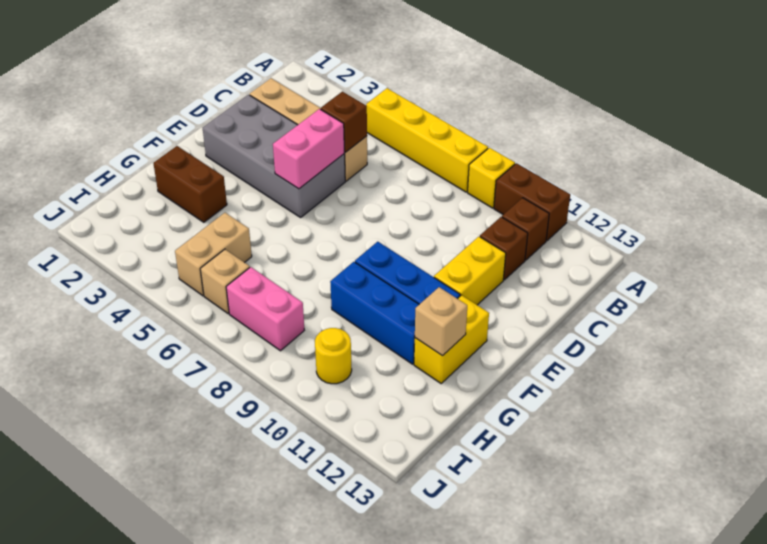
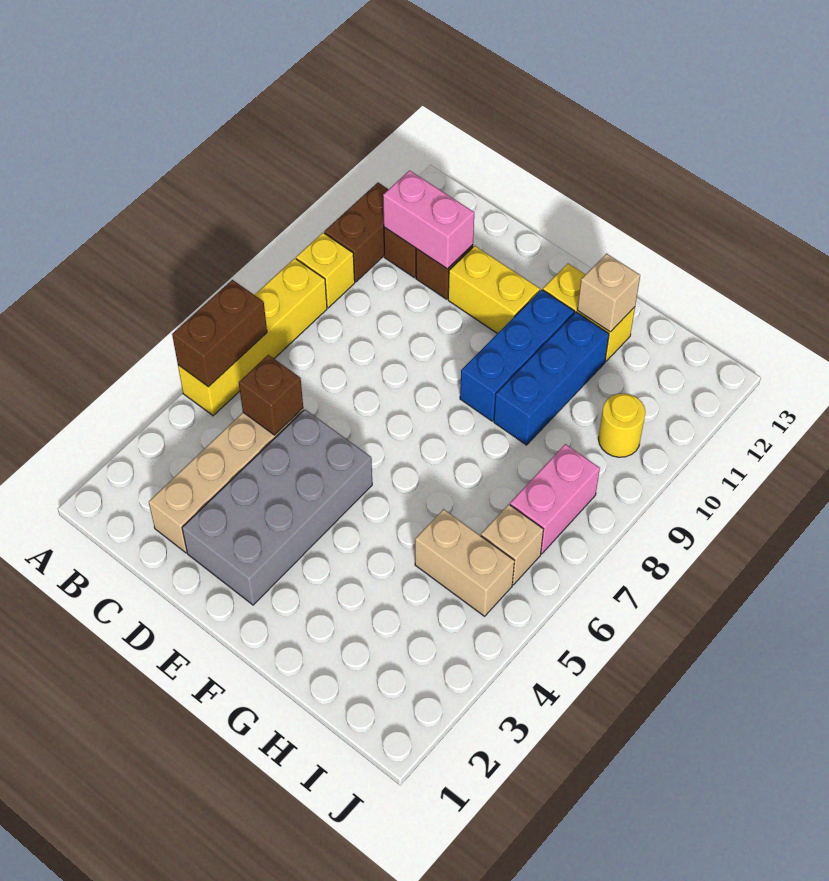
pink brick D5:E5 level 2 -> pink brick B11:C11 level 2
brown brick G2:G3 level 1 -> brown brick A5:A6 level 2

